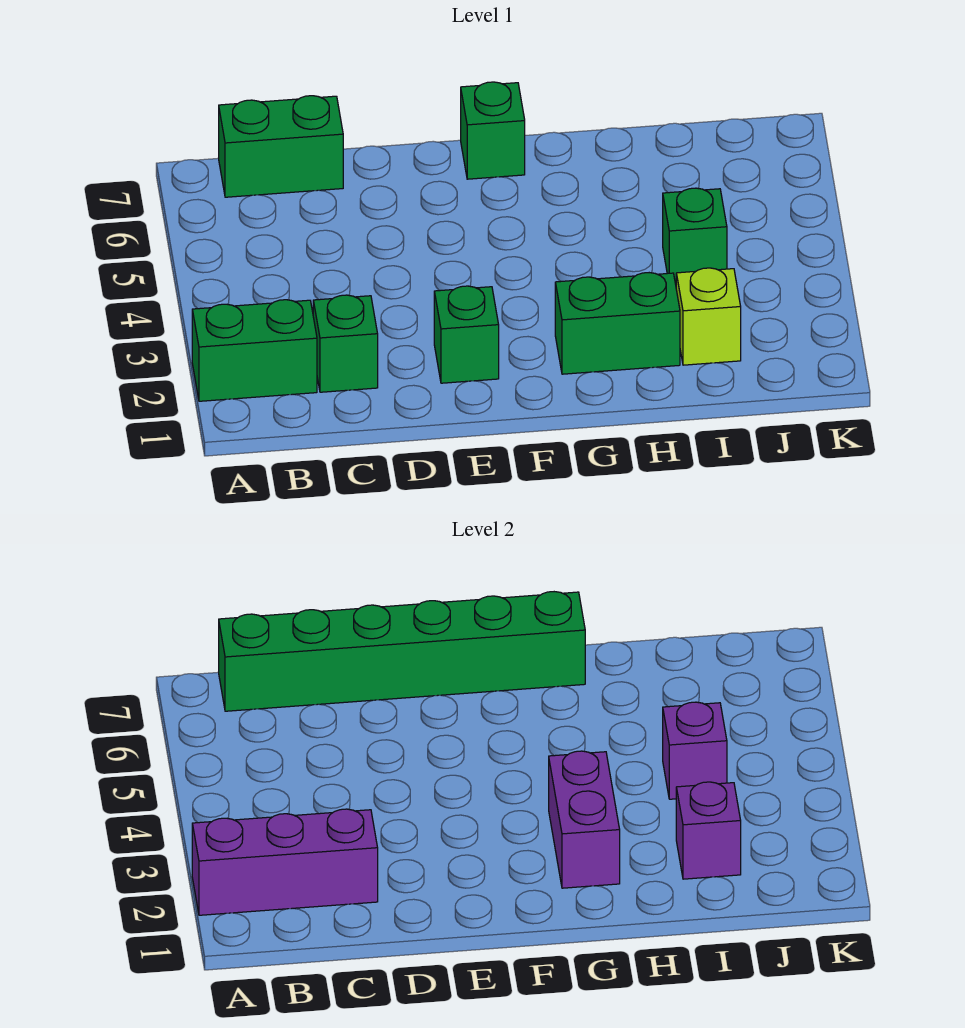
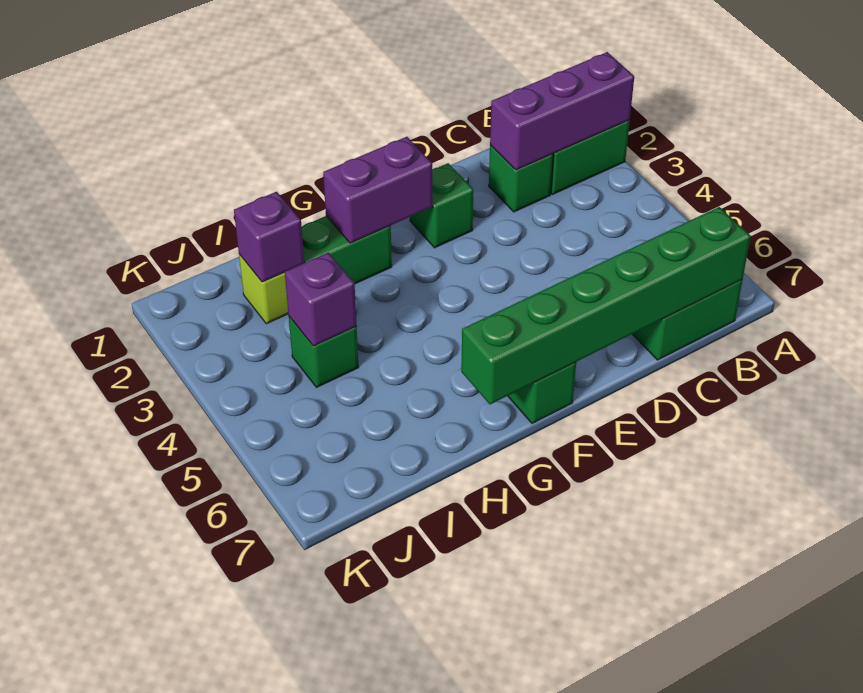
purple brick G2:G3 level 2 -> purple brick F2:G2 level 2

